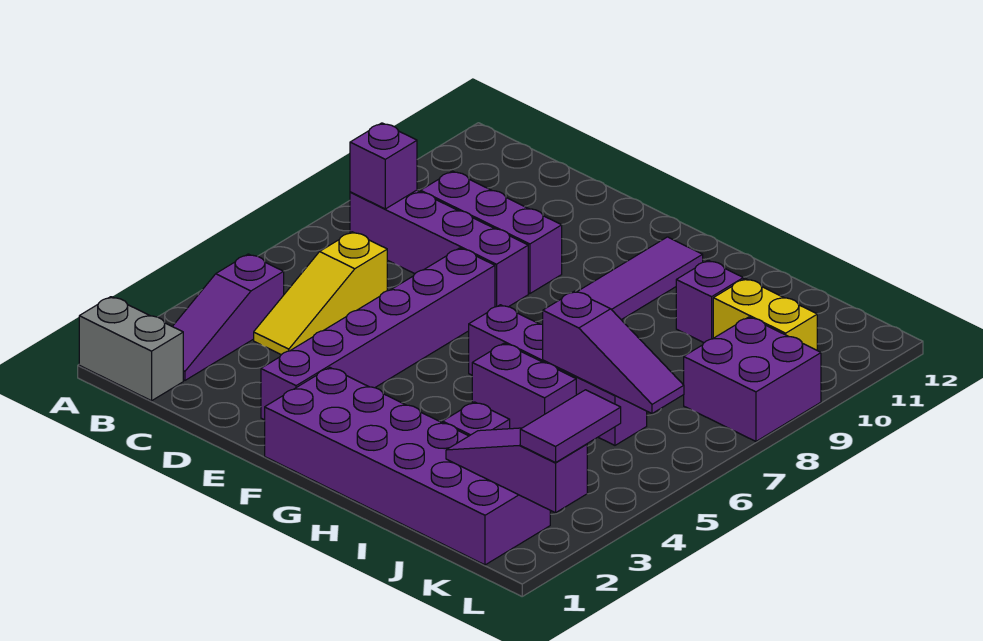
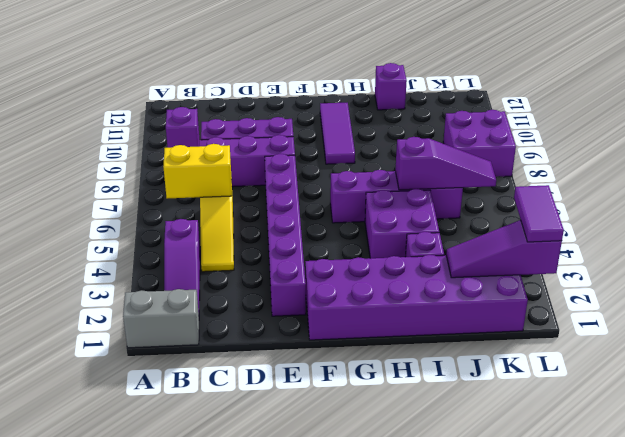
purple brick H5:I5 level 1 -> purple brick H4:I5 level 1
purple brick I10 level 1 -> purple brick I12 level 1
yellow brick J10:K10 level 1 -> yellow brick B6:C6 level 2

